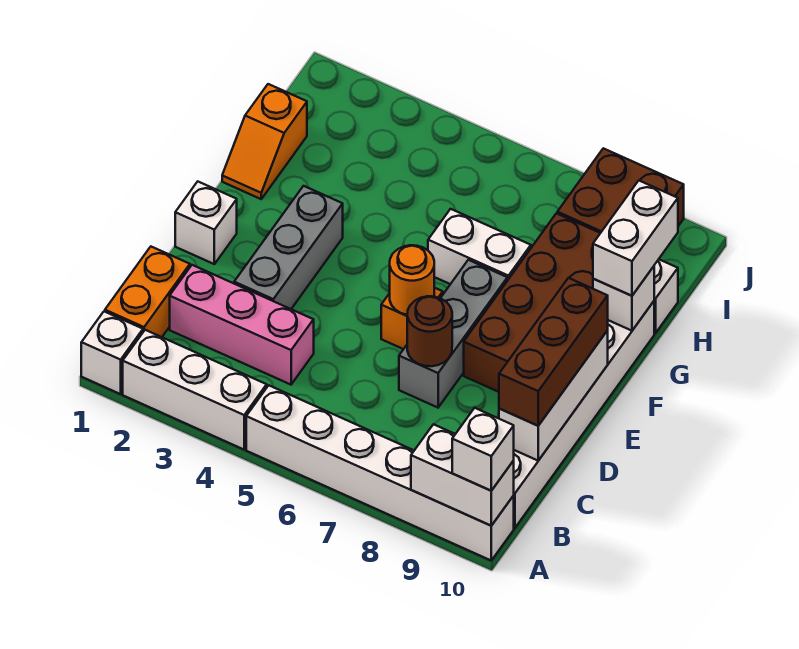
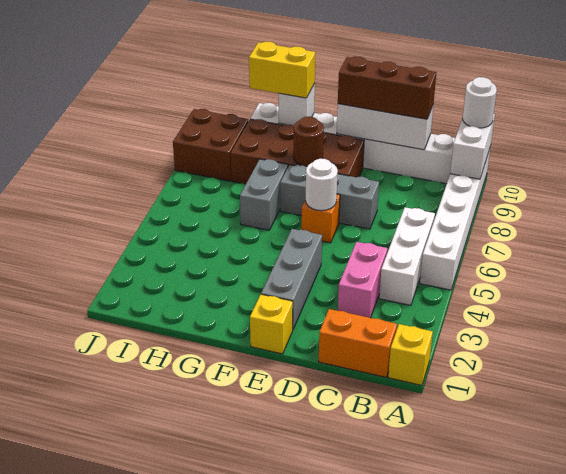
white brick A1 level 1 -> yellow brick A1 level 1
white brick A2:A4 level 1 -> white brick B4:B6 level 1
white brick A10 level 3 -> white round brick A10 level 3
pink brick C2:C4 level 1 -> pink brick C3:C4 level 1
grey brick D3:F3 level 1 -> grey brick E2:E4 level 1
brown round brick D7 level 2 -> brown round brick F8 level 2
white brick E1 level 1 -> yellow brick E1 level 1
orange round brick E6 level 2 -> white round brick E6 level 2
orange slope G1:H1 level 1 top H -> none
white brick G6:G7 level 1 -> grey brick G6:G7 level 1
white brick G10:H10 level 3 -> yellow brick G10:H10 level 3

